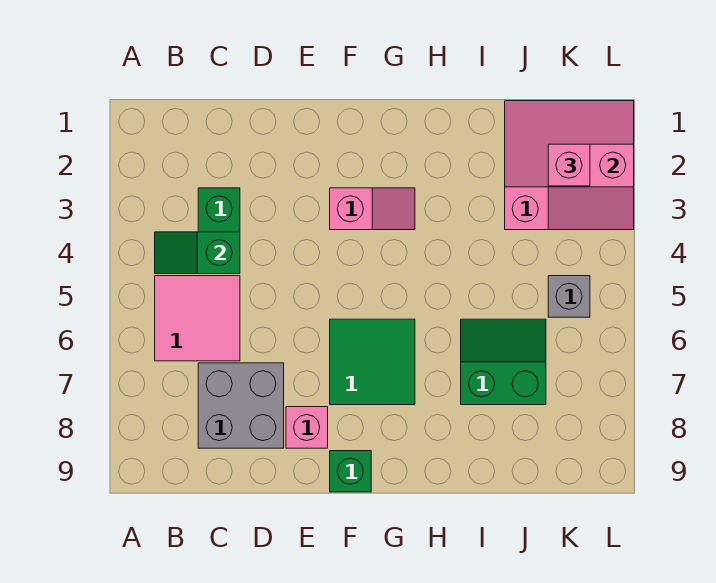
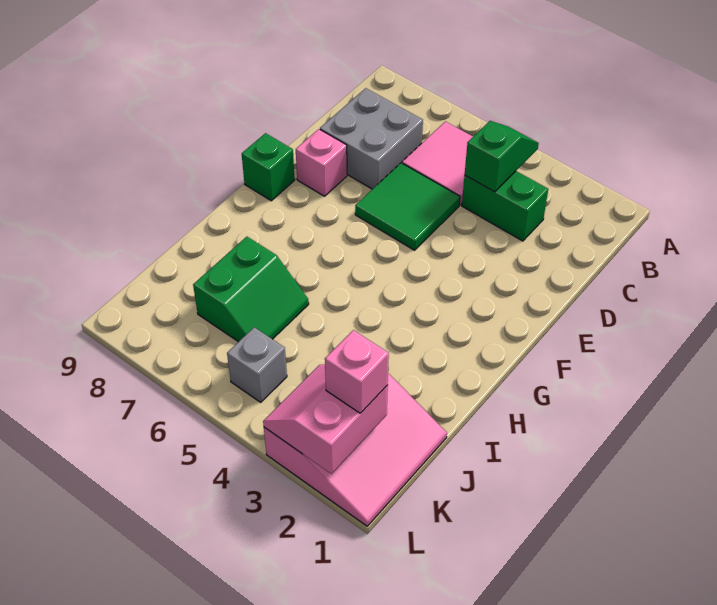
pink slope F3:G3 level 1 top F -> none
green tile F6:G7 level 1 -> green tile D5:E6 level 1

